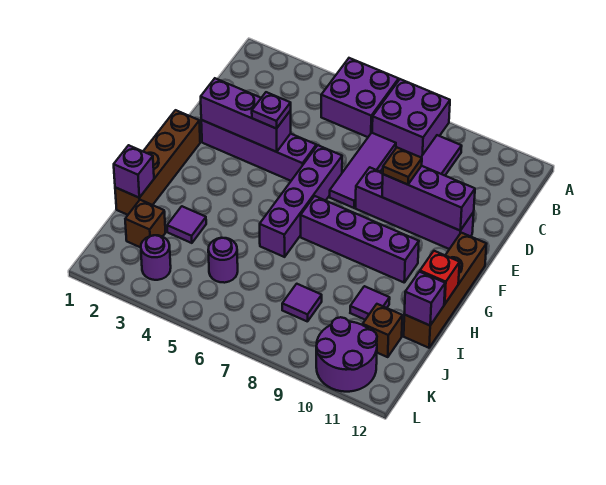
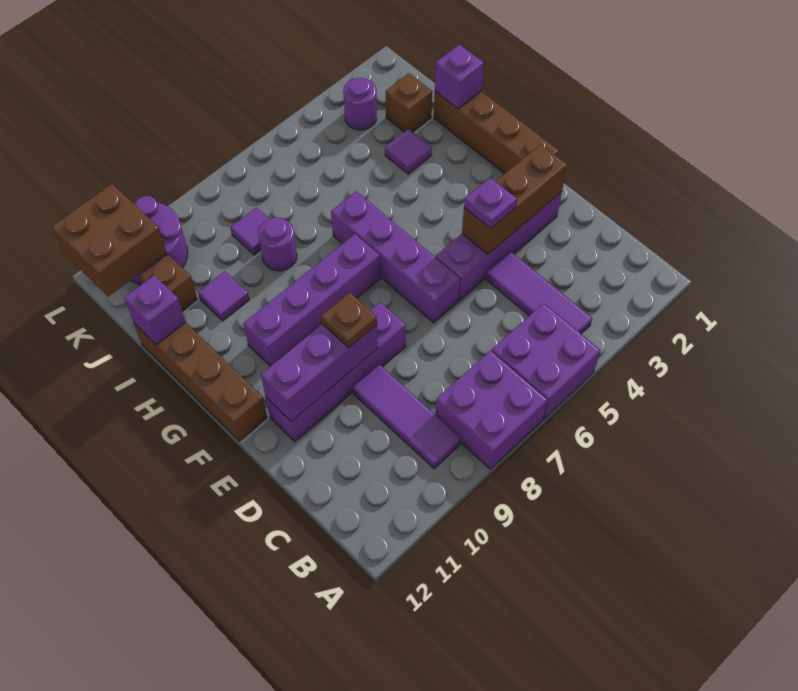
purple tile C7:E7 level 1 -> purple tile B4:D4 level 1
purple brick E2:E4 level 2 -> brown brick E2:E4 level 2
red brick H12 level 2 -> none
purple round brick J5 level 1 -> purple round brick I8 level 1
none -> brown brick K11:L12 level 2

